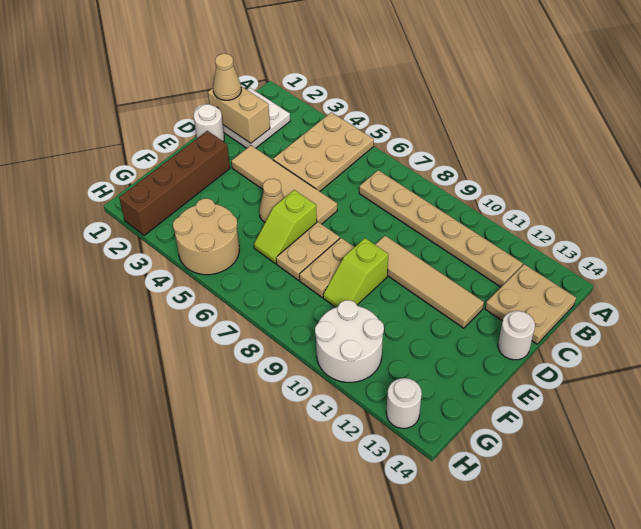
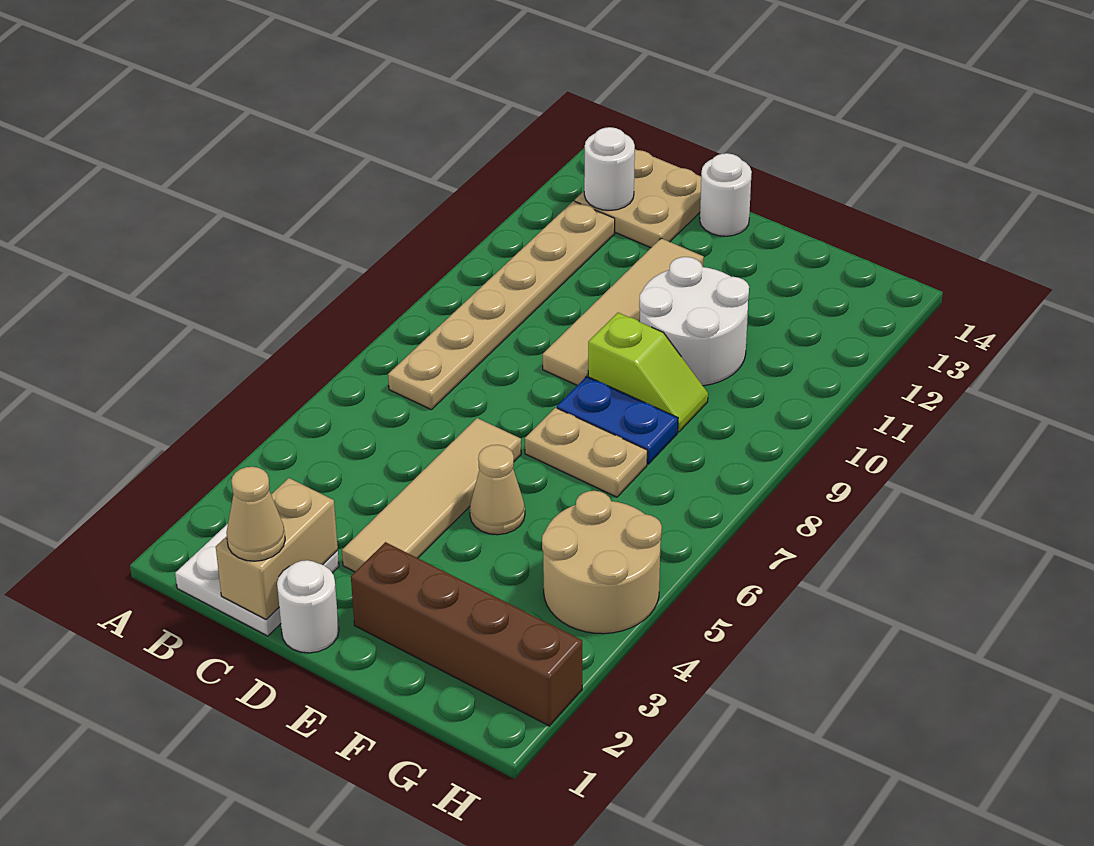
tan plate A4:C5 level 1 -> none
lime slope E6:F6 level 1 top E -> none
tan plate E8:F8 level 1 -> blue plate E8:F8 level 1
white round brick G10:H11 level 1 -> white round brick E10:F11 level 1
white round brick H13 level 1 -> white round brick B13 level 2

